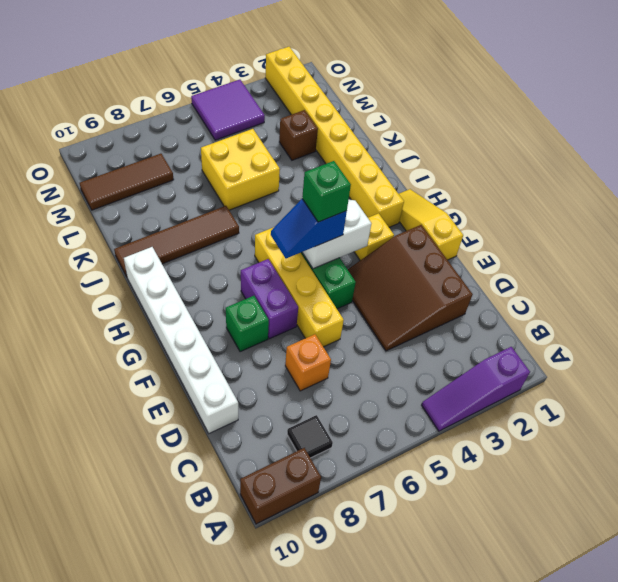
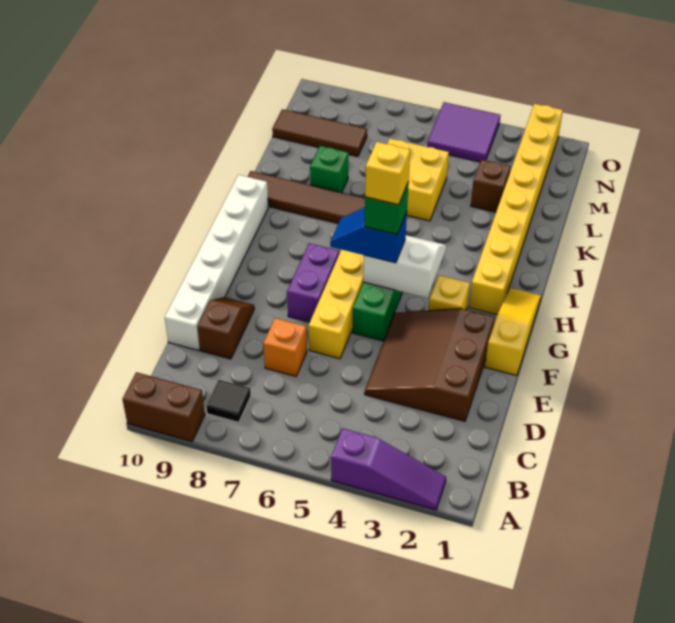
purple slope A2:A4 level 1 top 2 -> purple slope A2:A4 level 1 top 4
none -> brown slope D9:E9 level 1 top D
green brick F8 level 1 -> green brick K8 level 1
none -> yellow brick G5 level 5

